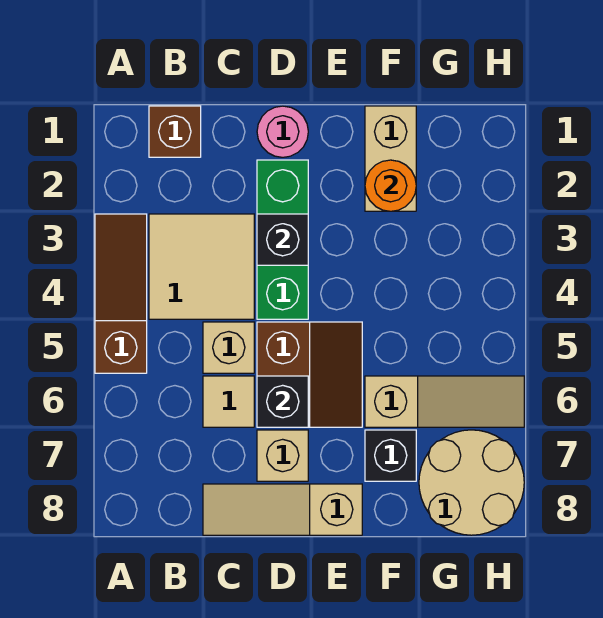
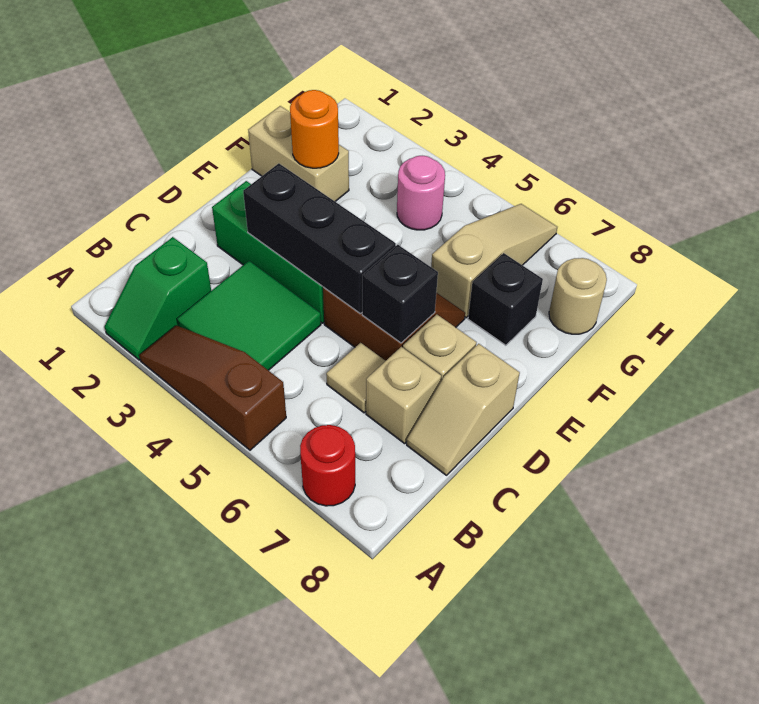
none -> green slope A2:B2 level 1 top B
none -> red round brick A7 level 1
brown brick B1 level 1 -> none
tan tile B3:C4 level 1 -> green tile B3:C4 level 1
tan brick C5 level 1 -> tan brick C7 level 1
tan slope C8:E8 level 1 top E -> tan slope C8:D8 level 1 top D
pink round brick D1 level 1 -> pink round brick G4 level 1
black brick D3 level 2 -> black brick D3:D5 level 2
tan round brick G7:H8 level 1 -> tan round brick G8 level 1

